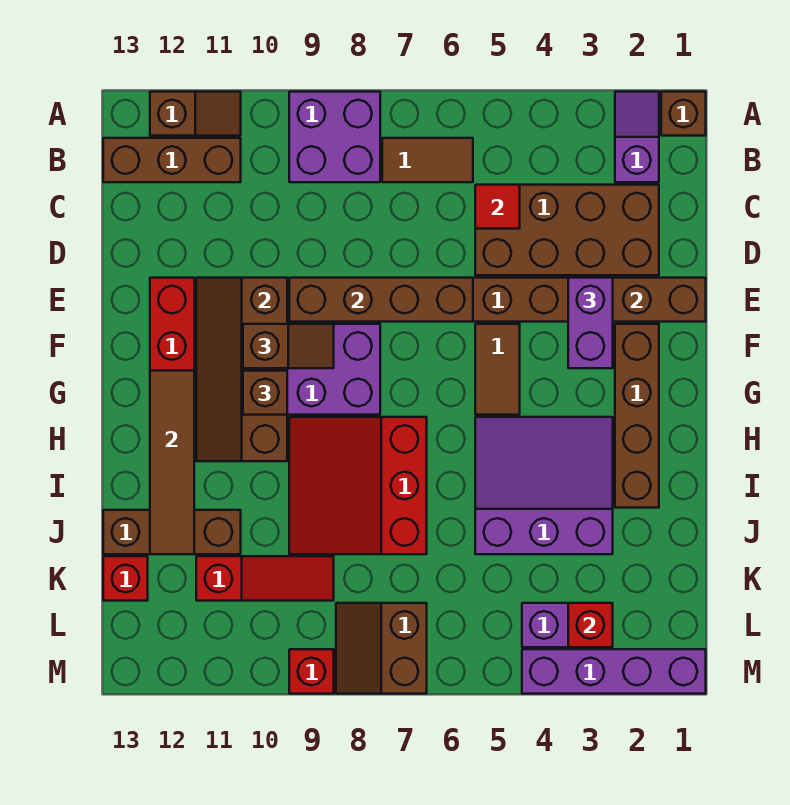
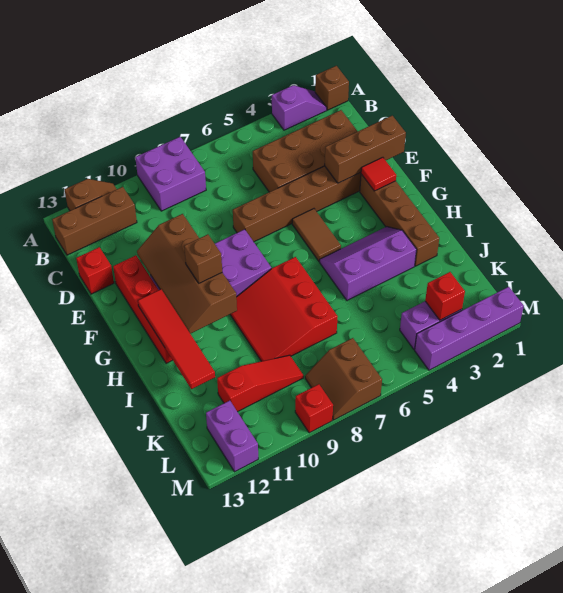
purple slope A2:B2 level 1 top B -> purple slope A2:A3 level 1 top 3
brown tile B6:B7 level 1 -> none
red tile C5 level 2 -> red tile F2 level 2
purple brick E3:F3 level 3 -> purple brick L12:M12 level 1
brown brick E6:E9 level 2 -> none
brown slope F9:F10 level 3 top 10 -> none
brown tile G12:J12 level 2 -> red tile G12:J12 level 2
purple slope H3:J5 level 1 top J -> purple slope H3:I5 level 1 top I
brown brick J11:J13 level 1 -> none
red brick K13 level 1 -> red brick D13 level 1

